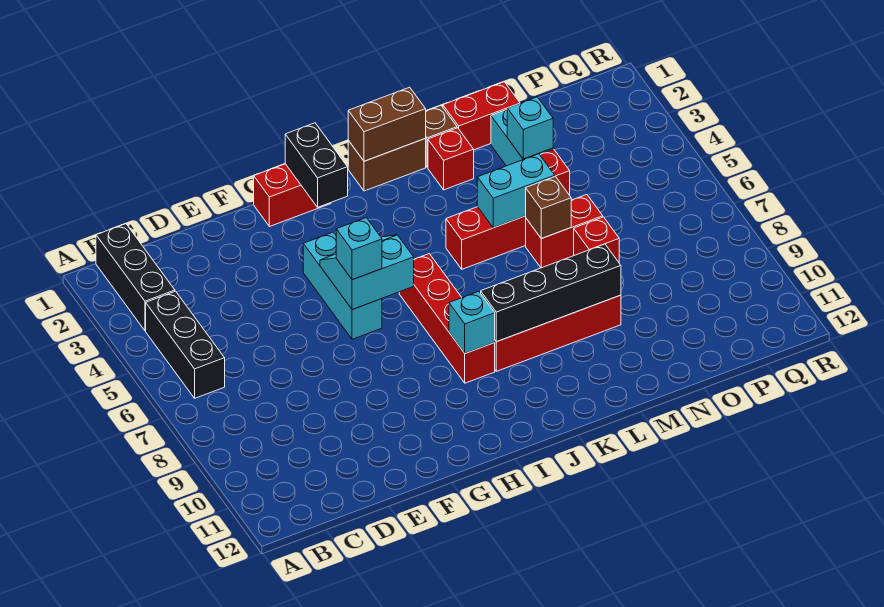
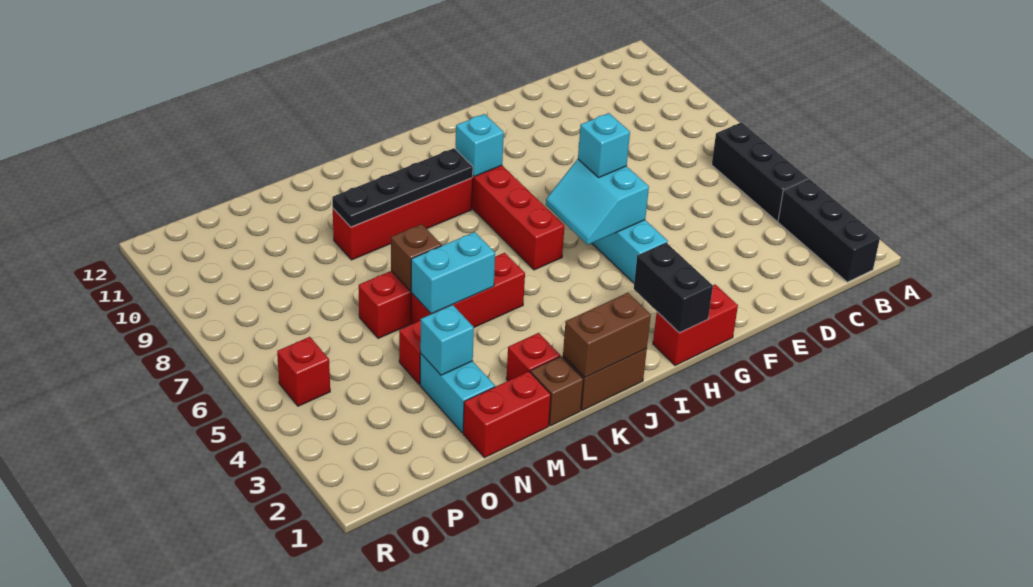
cyan slope G5:H6 level 2 top 6 -> cyan slope G5:H6 level 2 top G
black brick J9:M9 level 2 -> black plate J9:M9 level 2
red brick N7 level 1 -> red brick Q5 level 1

